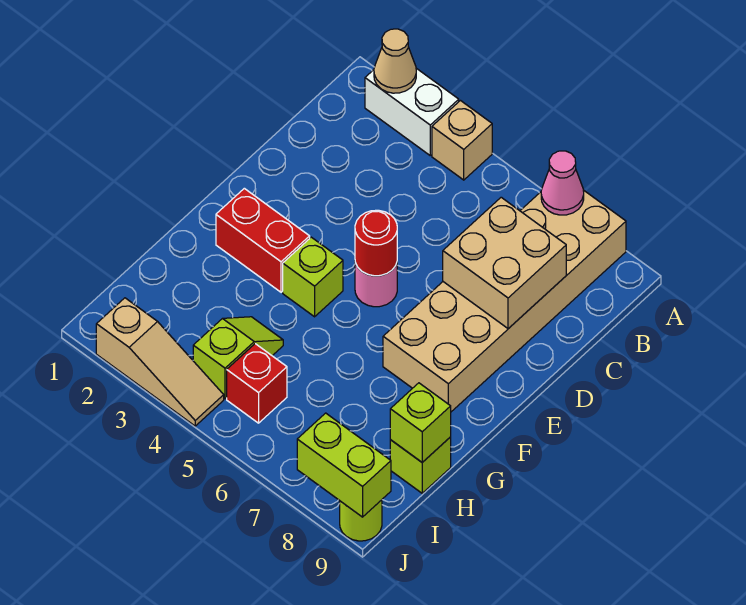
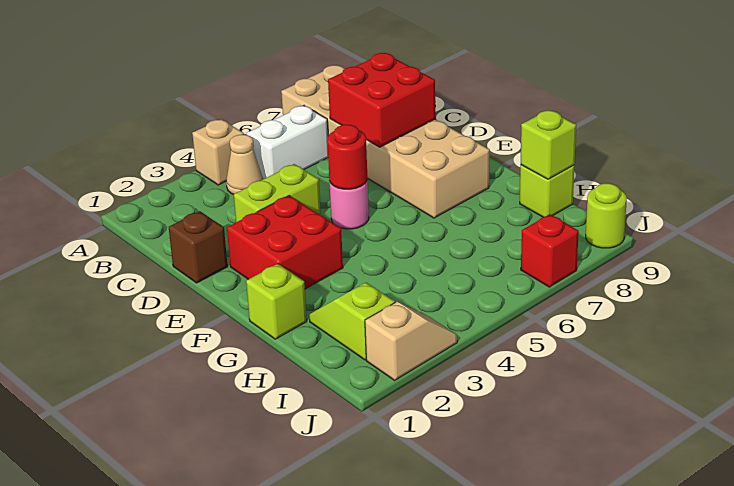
white brick A2:A3 level 1 -> white brick B5:B6 level 1
tan cone A2 level 2 -> tan cone B4 level 1
pink cone A7 level 2 -> none
tan brick C7:D8 level 2 -> red brick C7:D8 level 2
none -> brown brick D1 level 1
red brick F2:F3 level 1 -> red brick E2:F3 level 1
lime brick F4 level 1 -> lime brick G1 level 1
lime slope H4:I4 level 1 top I -> lime slope H2:I2 level 1 top I
red brick I5 level 1 -> red brick J7 level 1
tan slope J2:J4 level 1 top 2 -> tan slope J2:J3 level 1 top 2
lime brick J8:J9 level 2 -> lime brick D3:D4 level 1

